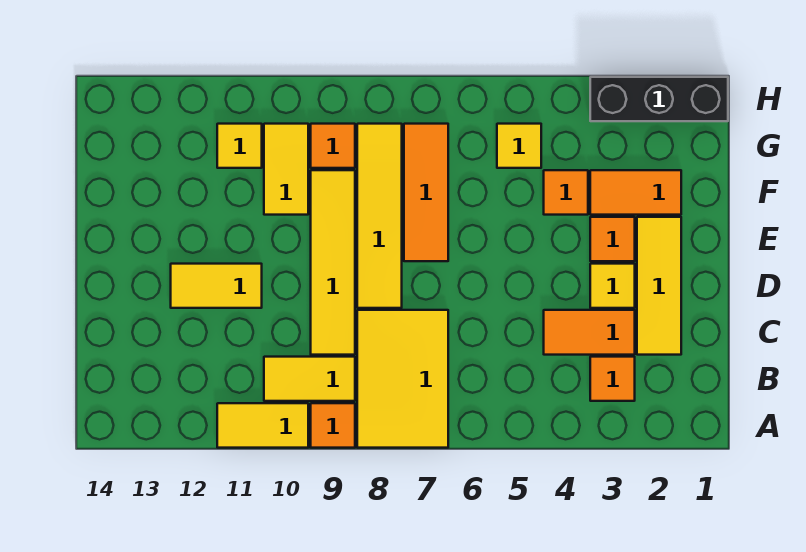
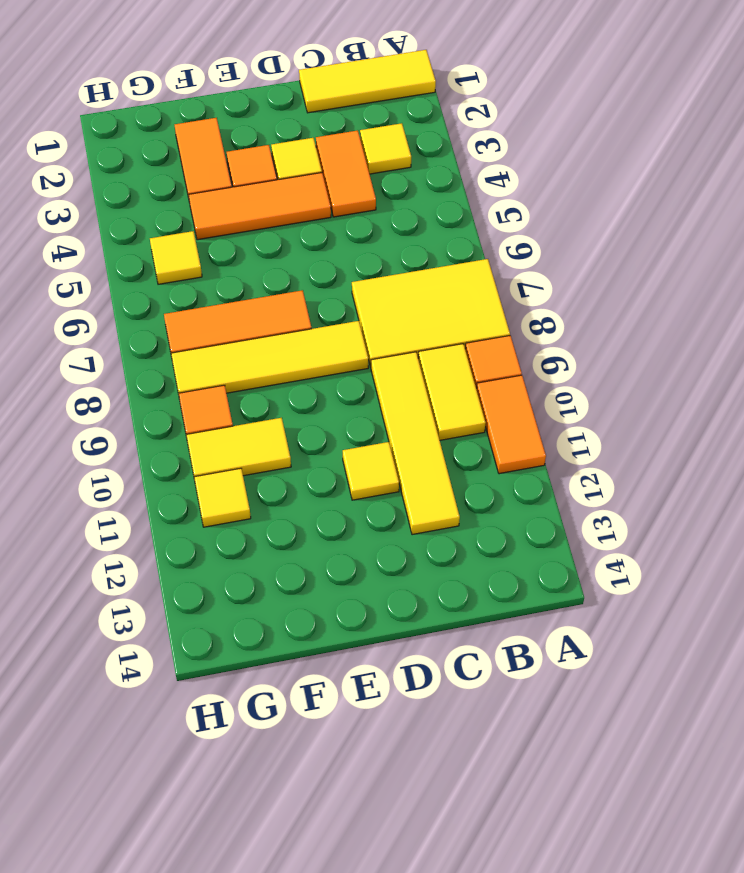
yellow tile A10:A11 level 1 -> orange tile A10:A11 level 1
orange tile B3 level 1 -> yellow tile B3 level 1
yellow tile C2:E2 level 1 -> yellow tile A1:C1 level 1
yellow tile C9:F9 level 1 -> yellow tile C9:C12 level 1
yellow tile D11:D12 level 1 -> yellow tile D11 level 1
orange tile F4 level 1 -> orange tile D4:F4 level 1
black brick H1:H3 level 1 -> none

